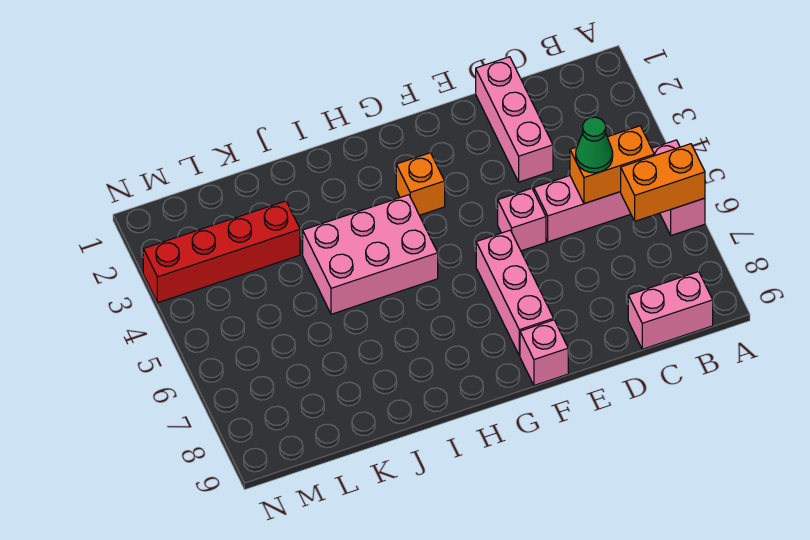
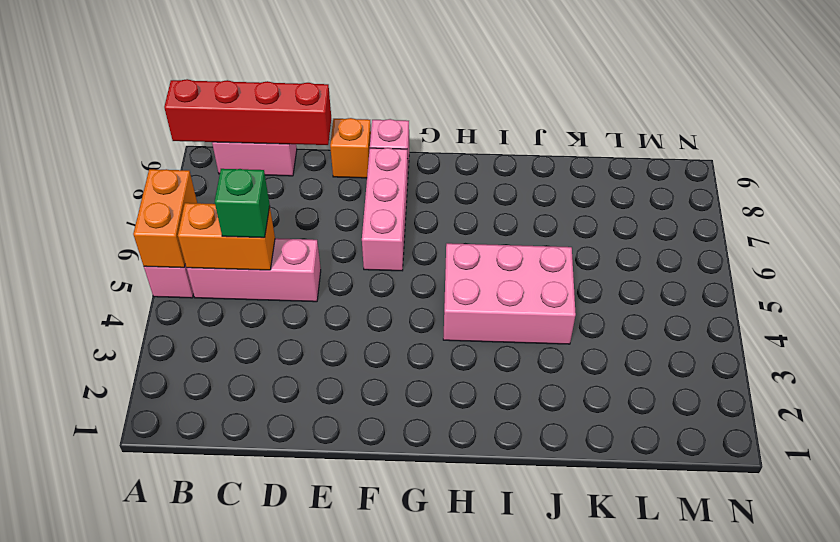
orange brick A6:B6 level 2 -> orange brick A5:A6 level 2
green cone C5 level 3 -> green brick C5 level 3
pink brick D1:D3 level 1 -> none
pink brick E5 level 1 -> none
orange brick G3 level 1 -> orange brick E9 level 1
red brick K3:N3 level 1 -> red brick A9:D9 level 2

